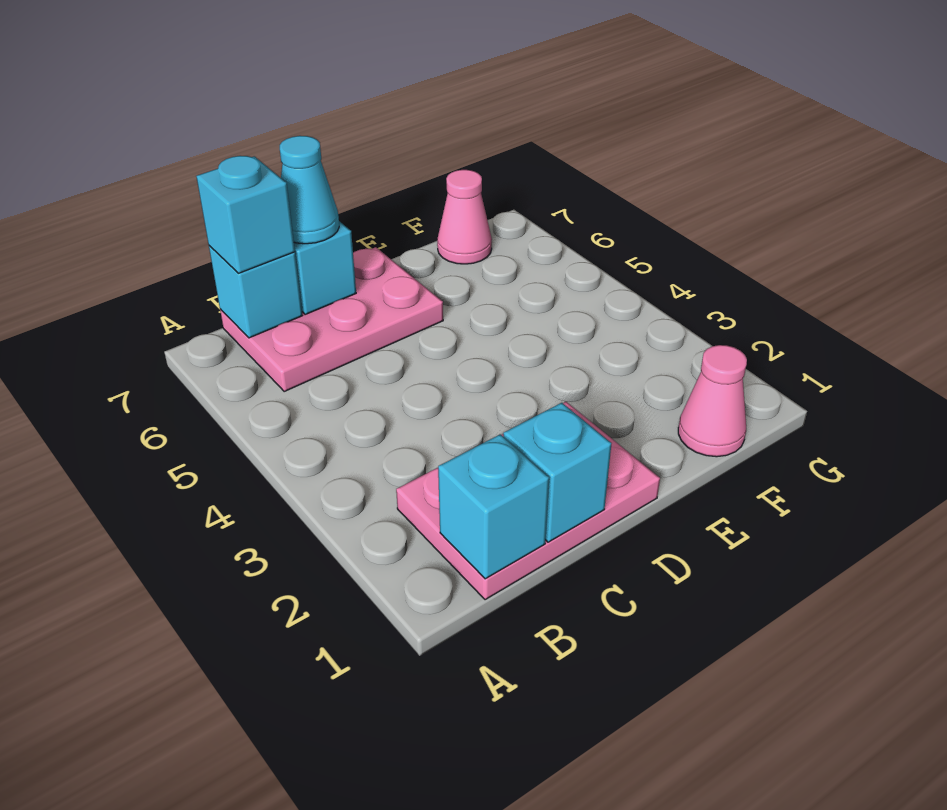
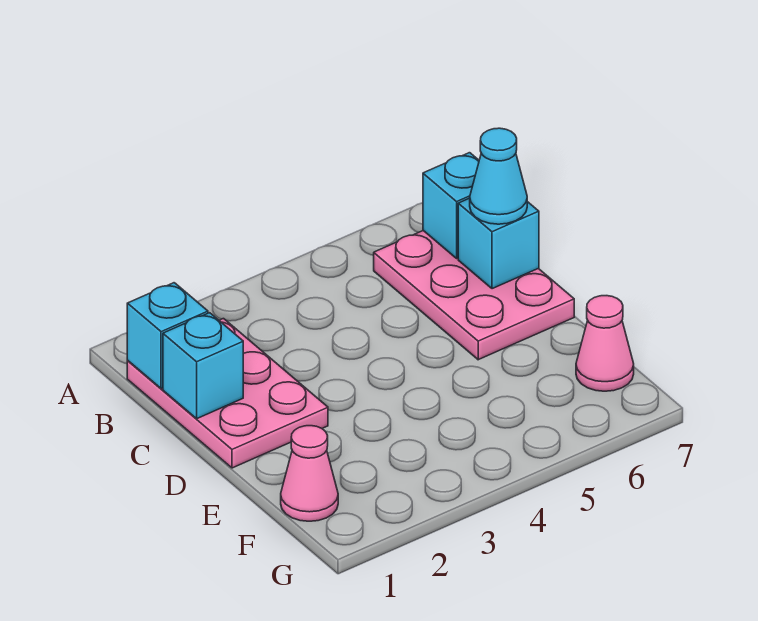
cyan brick B7 level 3 -> none

